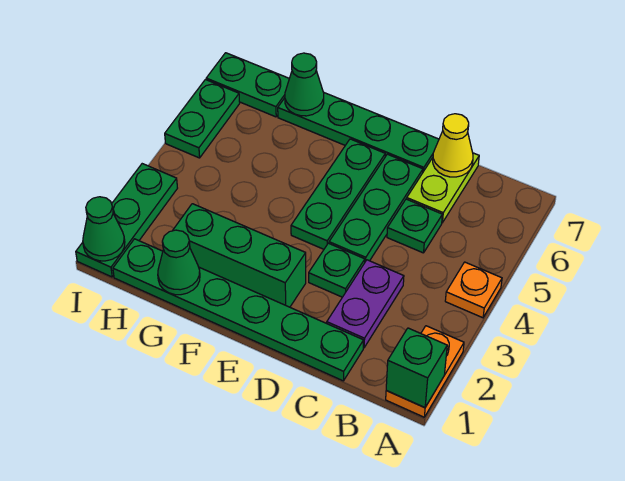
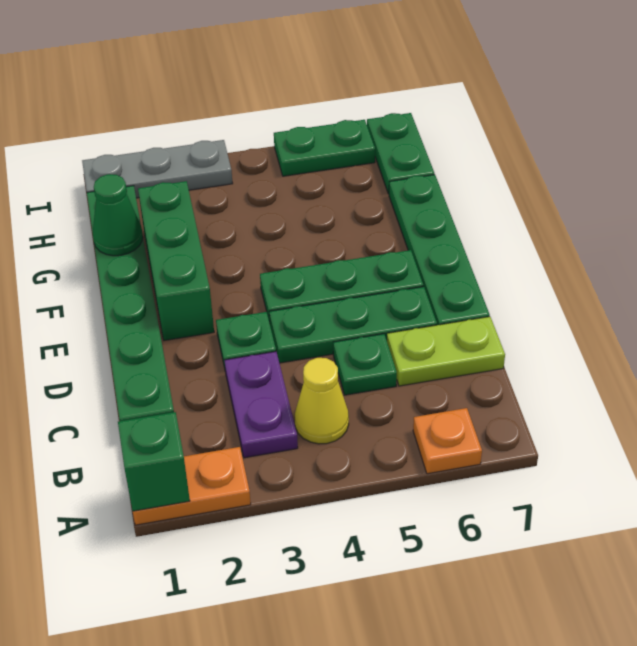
orange plate A4 level 1 -> orange plate A6 level 1
purple plate C2:C3 level 1 -> purple plate B3:C3 level 1
yellow cone C7 level 2 -> yellow cone B4 level 1
green cone G7 level 2 -> none
green plate I1:I3 level 1 -> grey plate I1:I3 level 1
green cone I1 level 2 -> none

